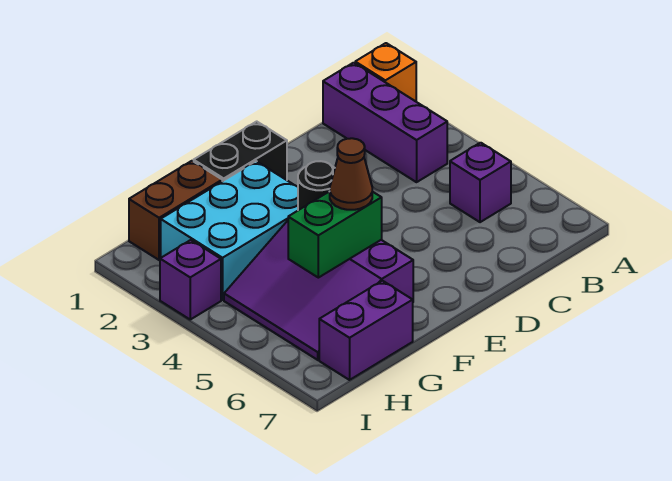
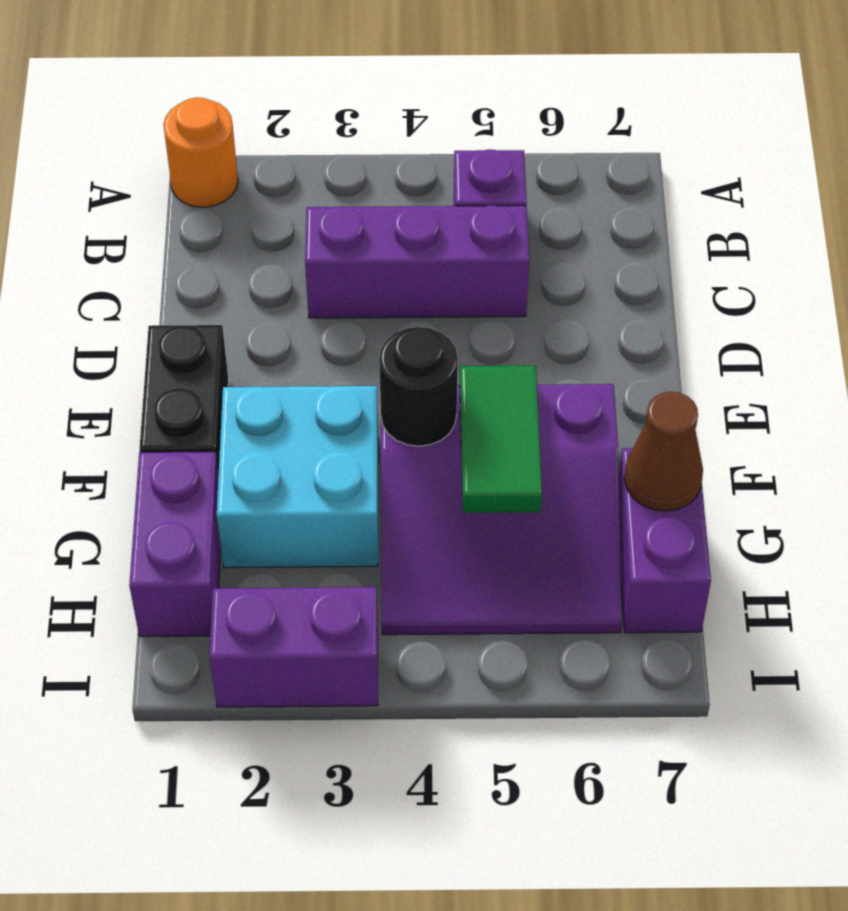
orange brick A1 level 1 -> orange round brick A1 level 1
purple brick B1:B3 level 1 -> purple brick C3:C5 level 1
cyan brick F2:H3 level 1 -> cyan brick F2:G3 level 1
green brick F5:G5 level 2 -> green tile F5:G5 level 2
brown cone F5 level 3 -> brown cone G7 level 2
brown brick G1:H1 level 1 -> purple brick G1:H1 level 1
purple brick I3 level 1 -> purple brick I2:I3 level 1

